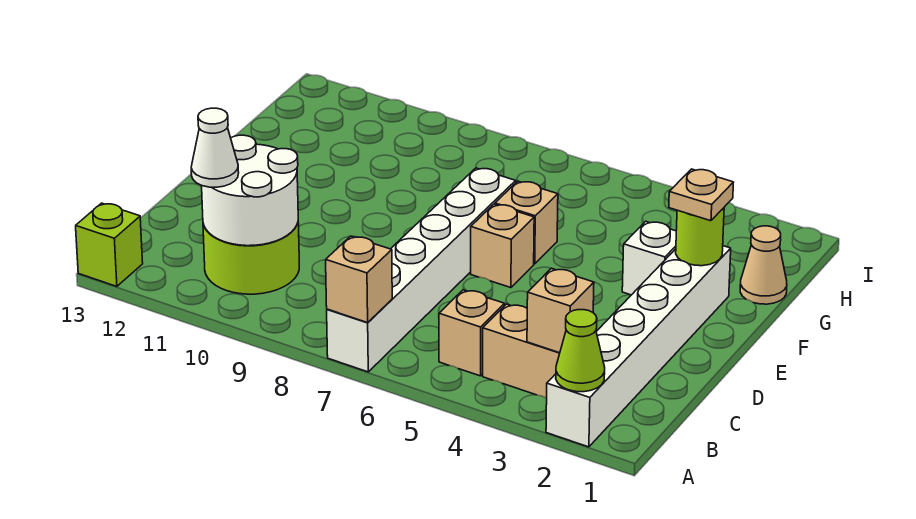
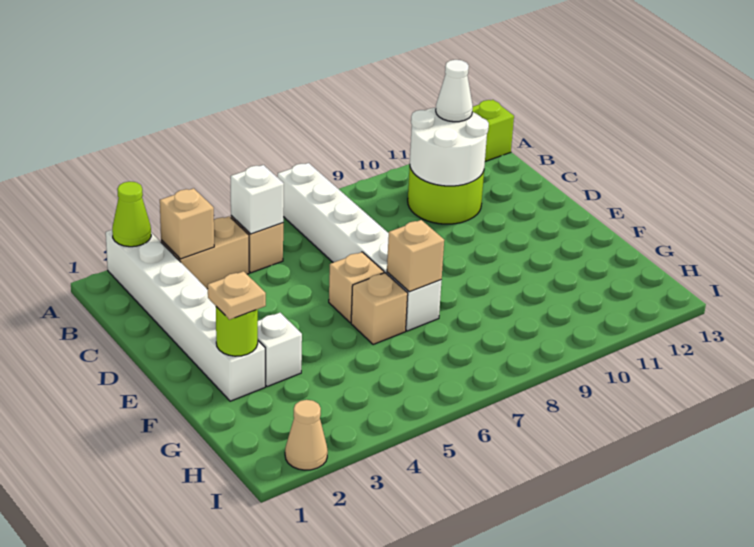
tan brick A7 level 2 -> tan brick F7 level 2
none -> white brick B5 level 2
tan cone G1 level 1 -> tan cone I2 level 1

